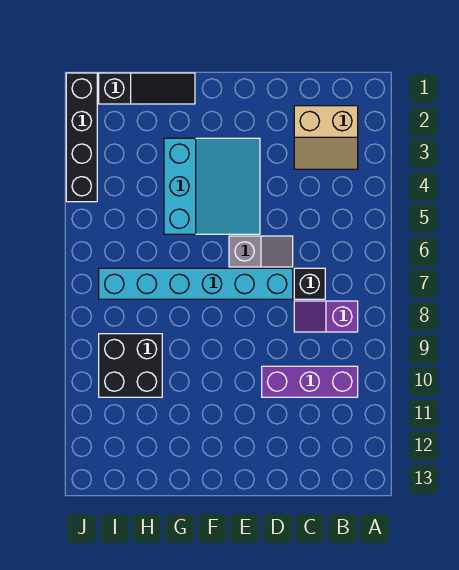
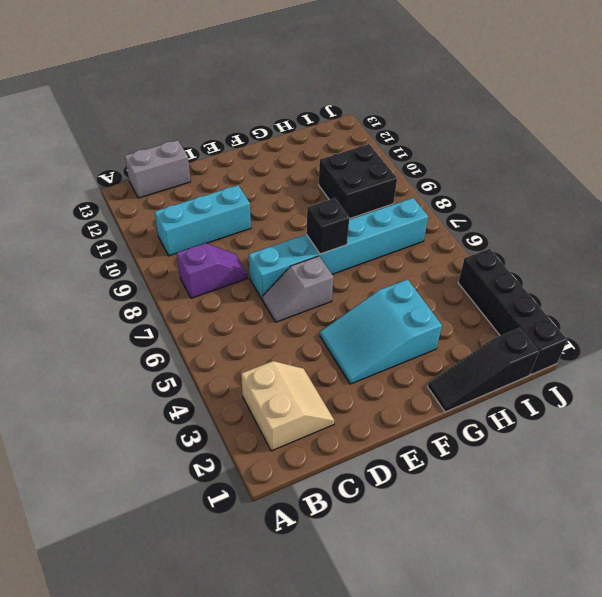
tan slope B2:C3 level 1 top 2 -> tan slope B2:C3 level 1 top B
purple brick B10:D10 level 1 -> cyan brick B10:D10 level 1
none -> grey brick B13:C13 level 1
black brick C7 level 1 -> black brick F7 level 2
cyan slope E3:G5 level 1 top G -> cyan slope E3:G4 level 1 top G

